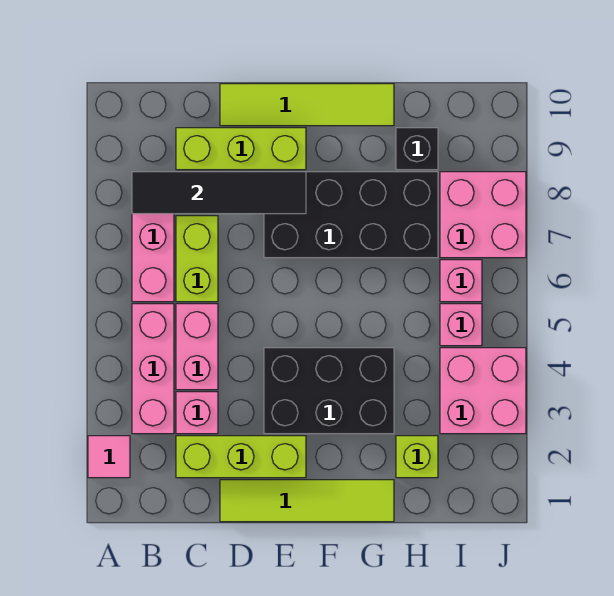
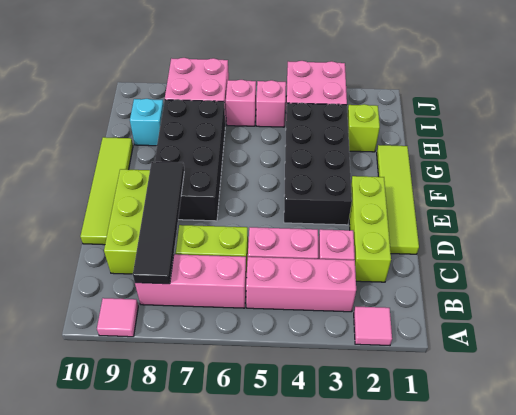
none -> pink tile A9 level 1
black brick E3:G4 level 1 -> black brick E3:H4 level 1
black brick H9 level 1 -> cyan brick H9 level 1

